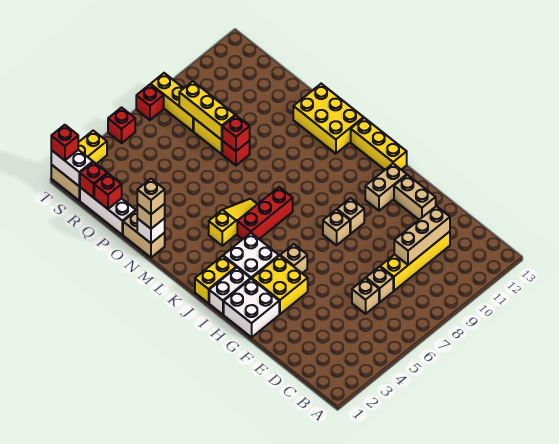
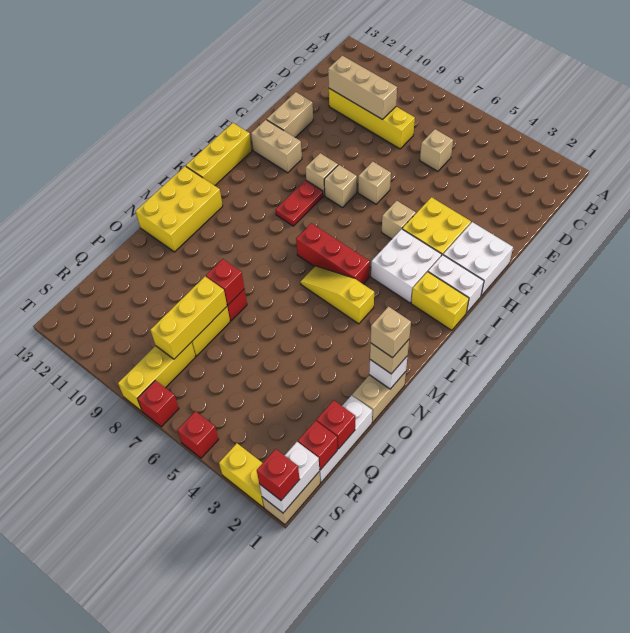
tan brick D7 level 1 -> tan brick G7 level 1
none -> red plate I9:J9 level 1

